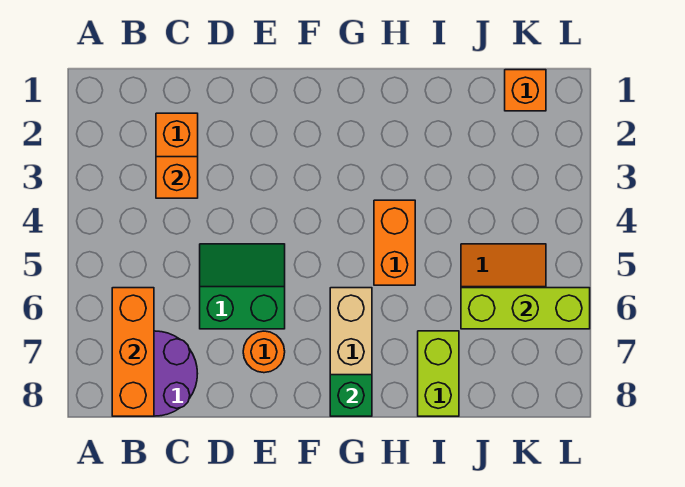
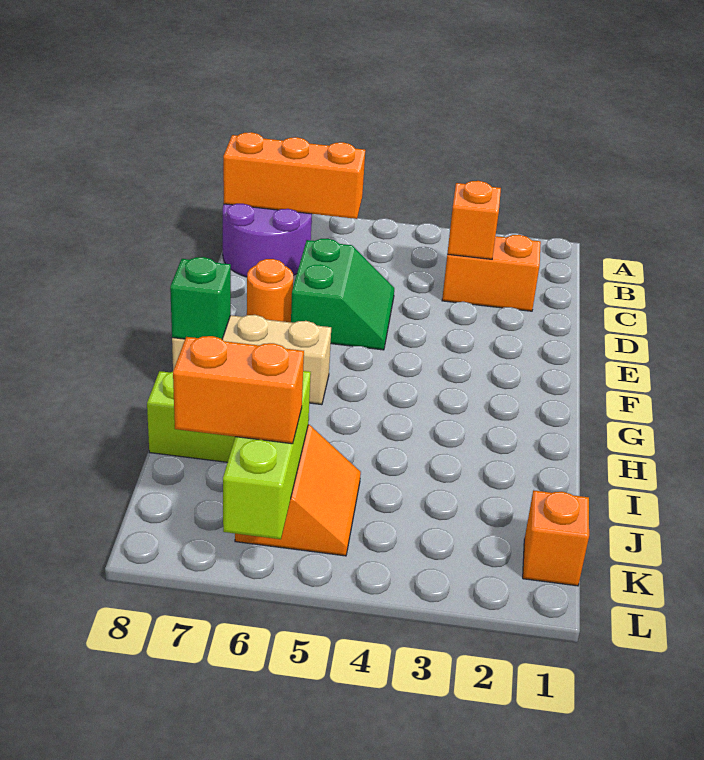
orange brick H4:H5 level 1 -> orange brick K6:K7 level 3

